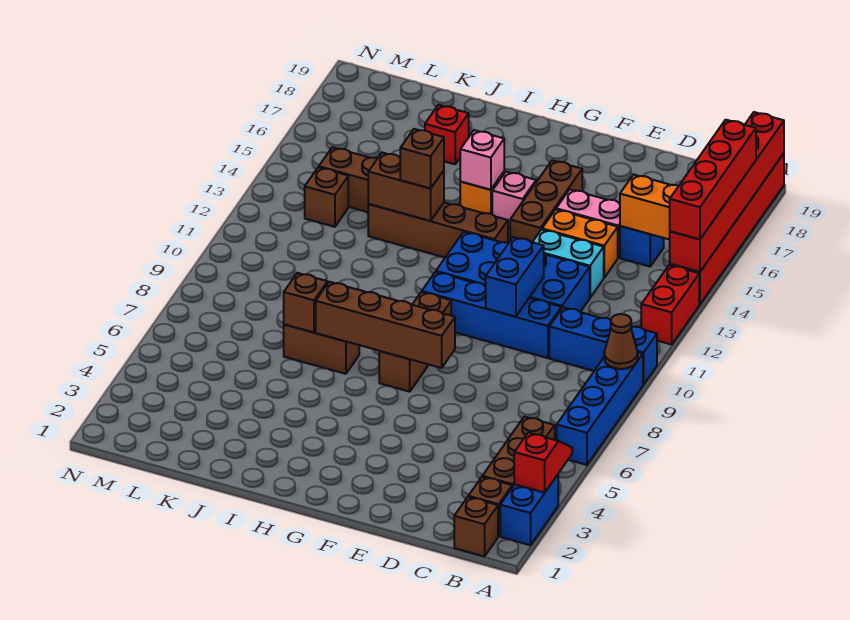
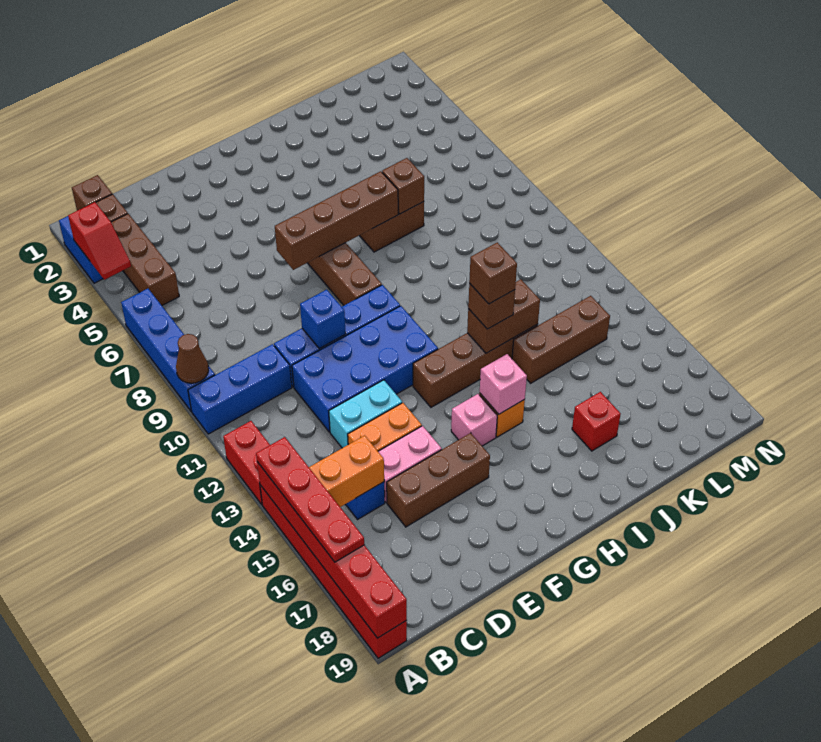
red brick A14:A17 level 3 -> red plate A14:A17 level 3
blue brick E10:E11 level 2 -> blue brick E10 level 2
brown brick F14:F16 level 1 -> brown brick D16:F16 level 1
brown brick L13 level 1 -> brown brick I13 level 4

